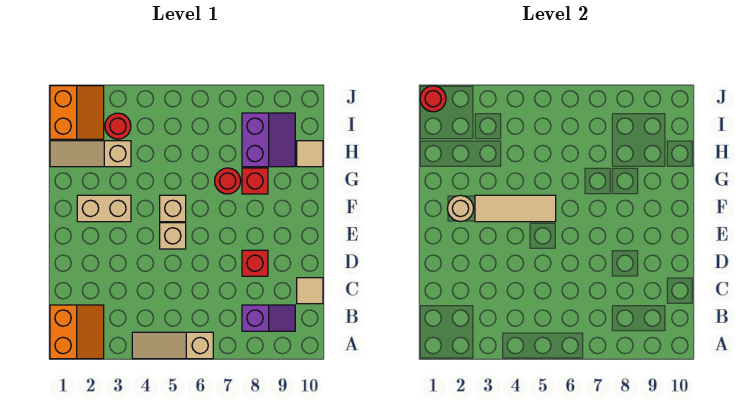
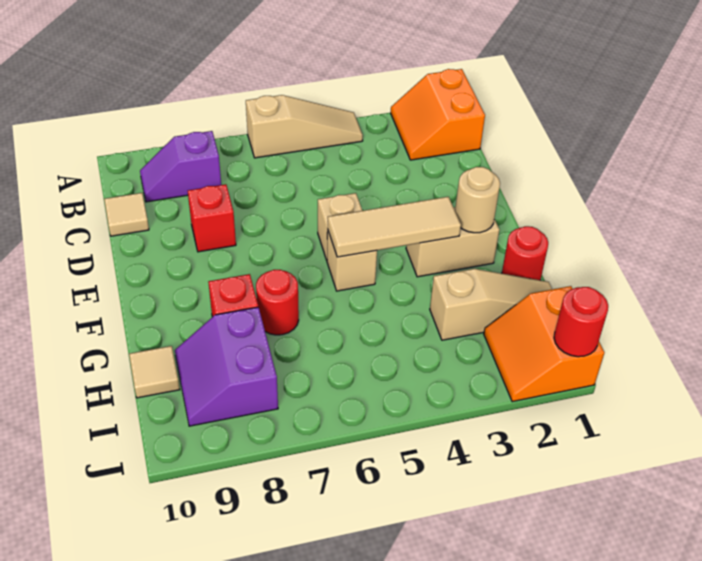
red round brick I3 level 1 -> red round brick G1 level 1

